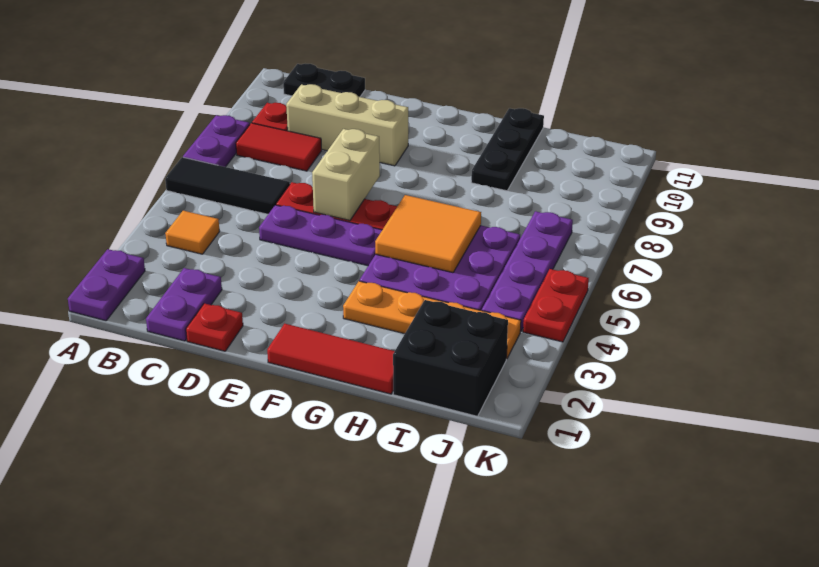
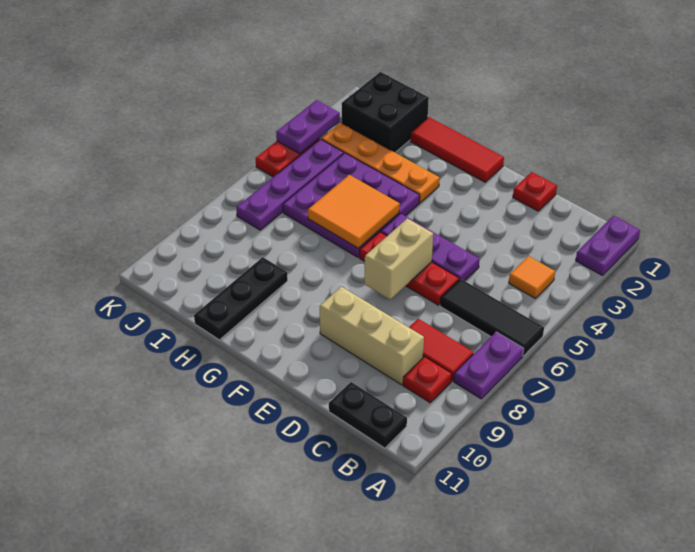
purple plate C1:C2 level 1 -> purple plate K3:K4 level 2

